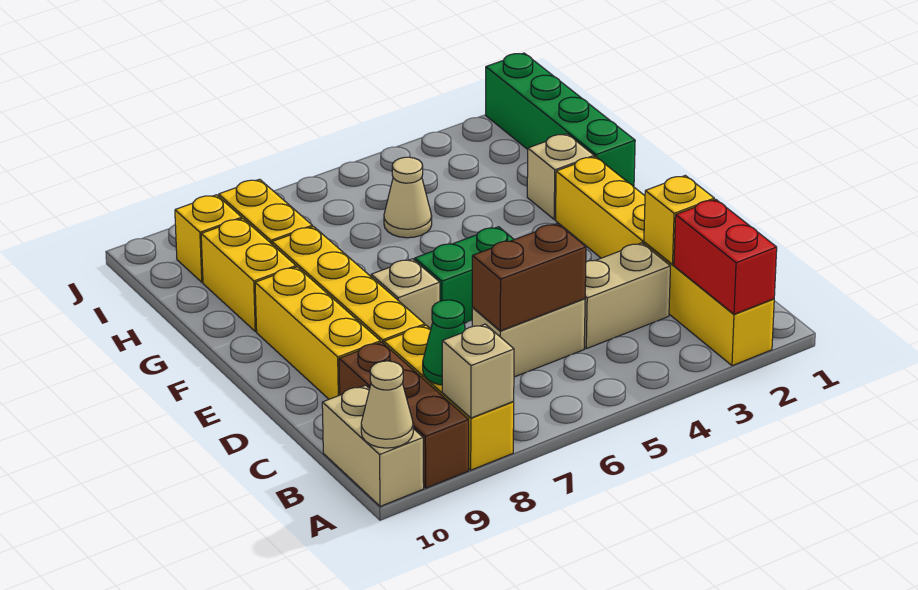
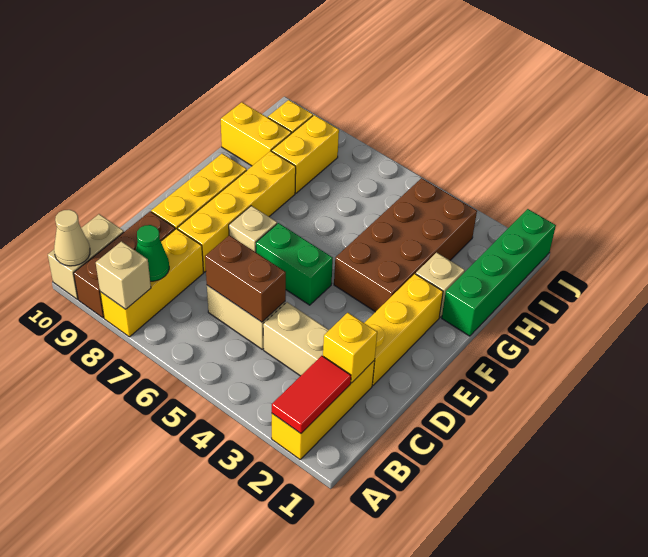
red brick A2:B2 level 2 -> red tile A2:B2 level 2
none -> brown brick F3:I4 level 1
yellow brick G9:H9 level 1 -> yellow brick H9:H10 level 1
tan cone H5 level 1 -> none

